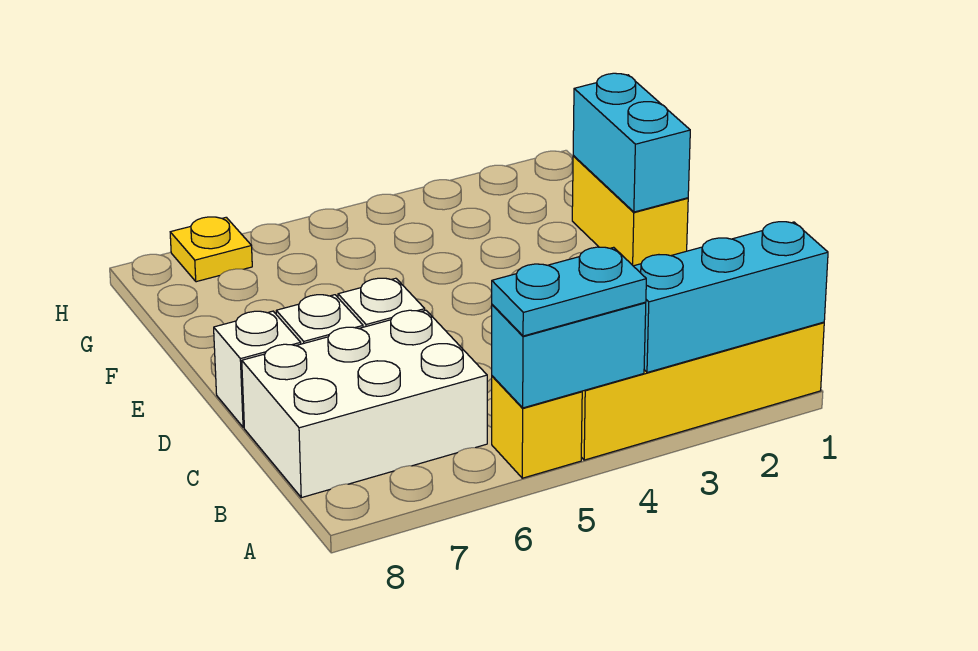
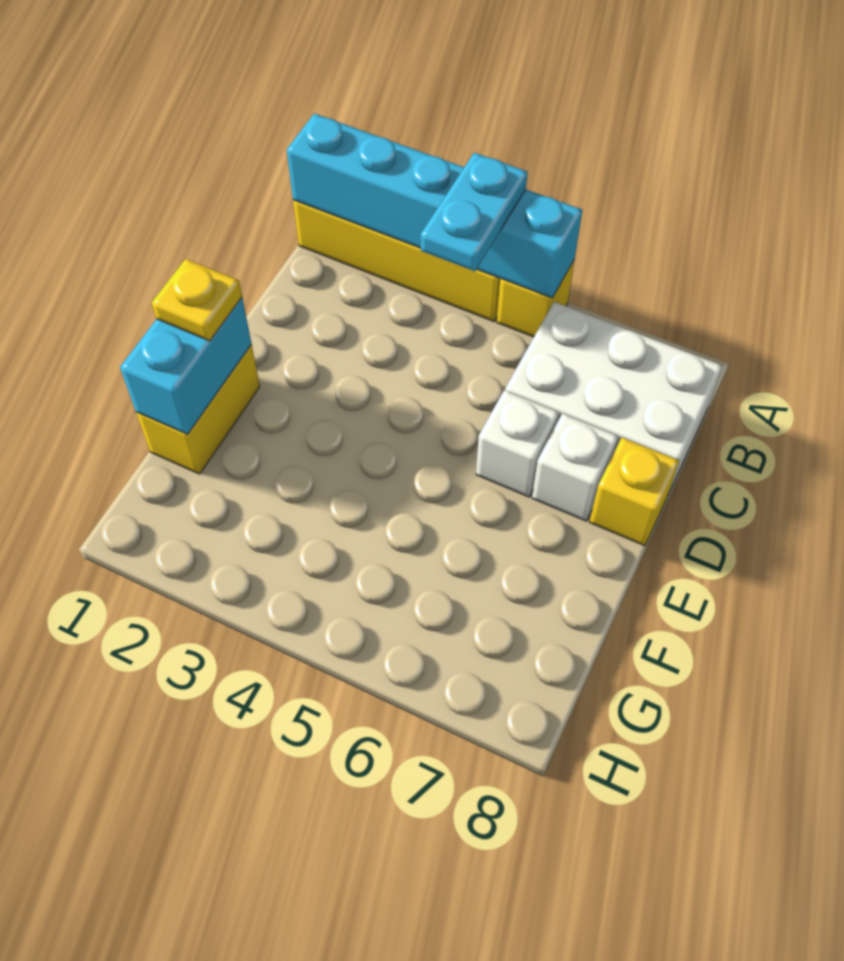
cyan plate A4:A5 level 3 -> cyan plate A4:B4 level 3
white brick D8 level 1 -> yellow brick D8 level 1
yellow plate H7 level 1 -> yellow plate E1 level 3

